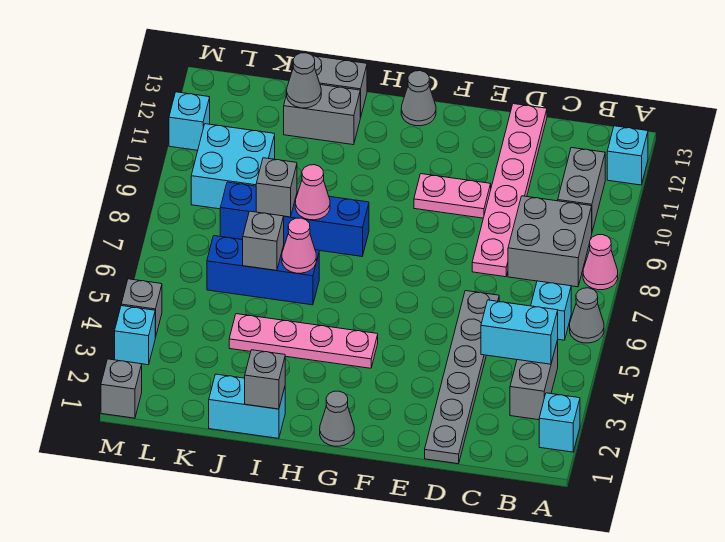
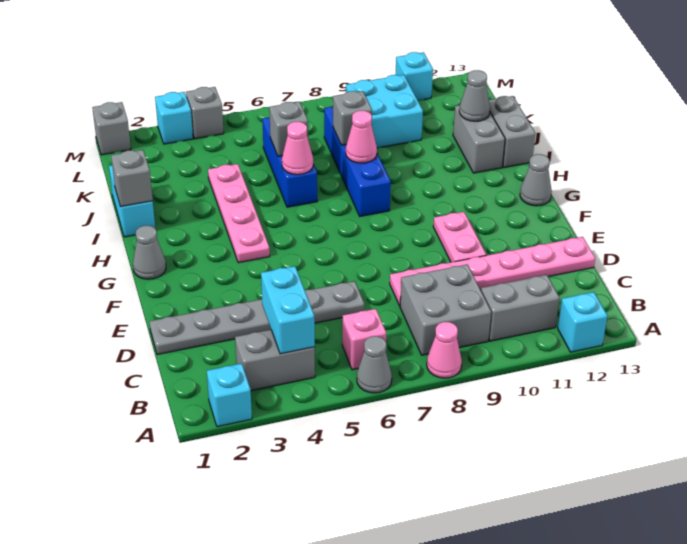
cyan brick B6 level 1 -> pink brick B6 level 1

